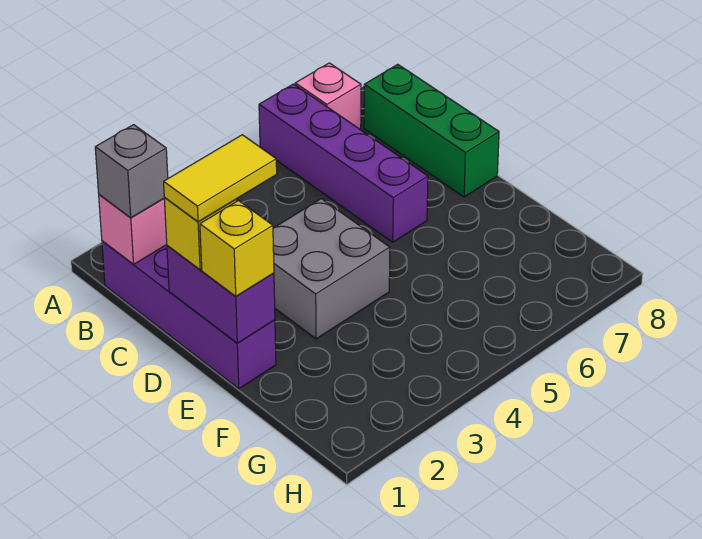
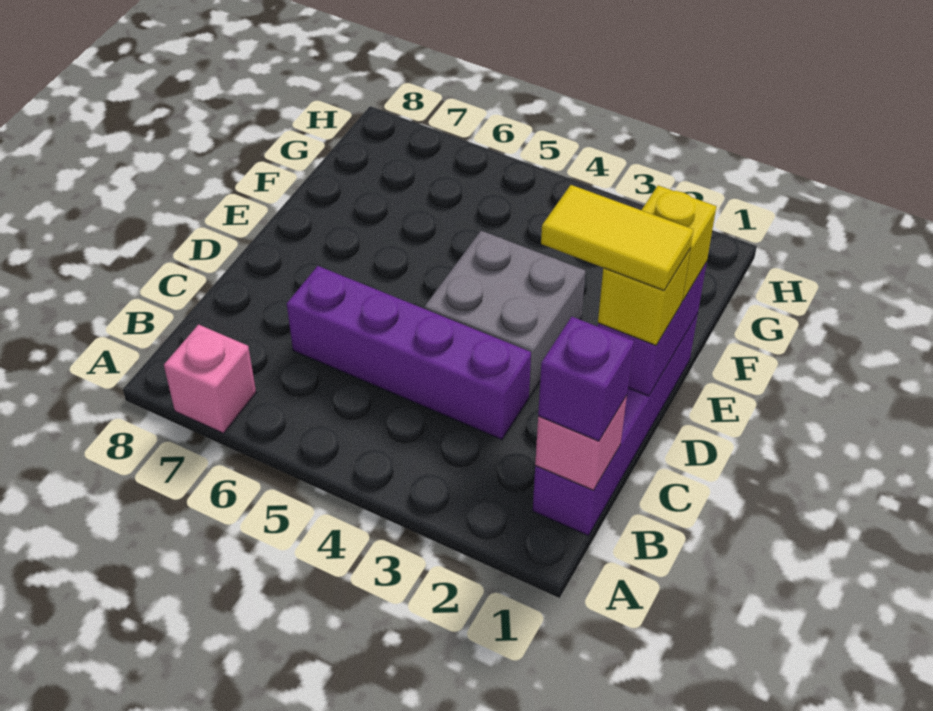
purple brick A6:D6 level 1 -> purple brick C3:C6 level 1
grey brick B1 level 3 -> purple brick B1 level 3
green brick B8:D8 level 1 -> none

